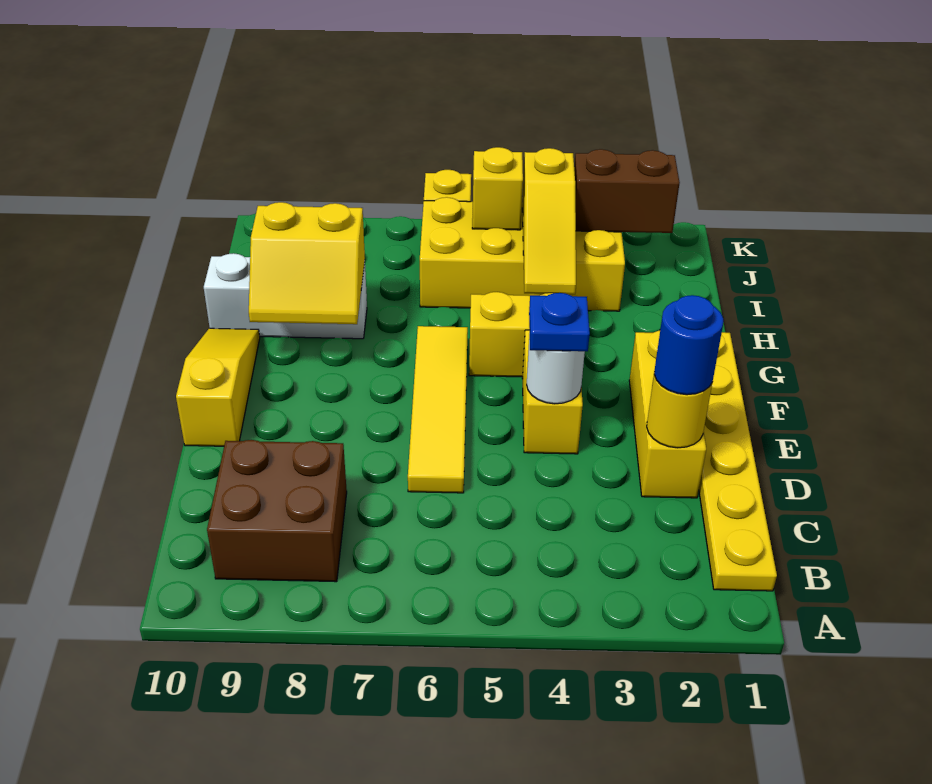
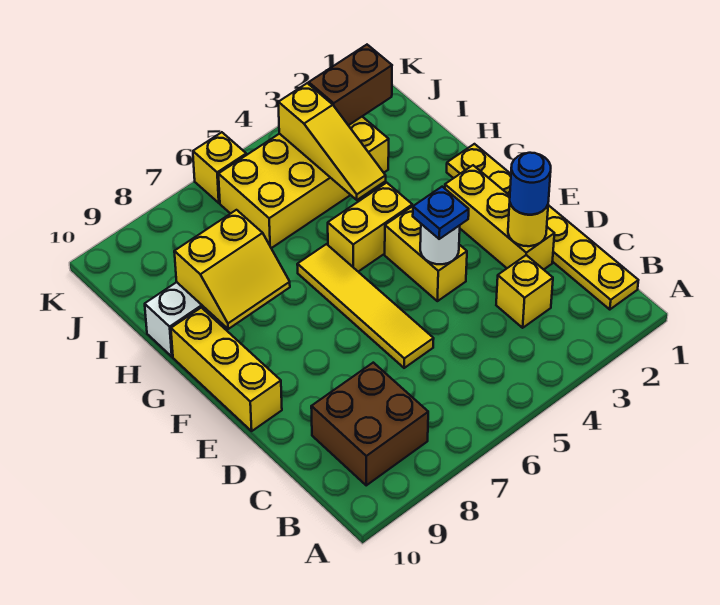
yellow slope E10:G10 level 1 top E -> yellow brick E10:G10 level 1
yellow brick J5 level 2 -> yellow brick C3 level 1

